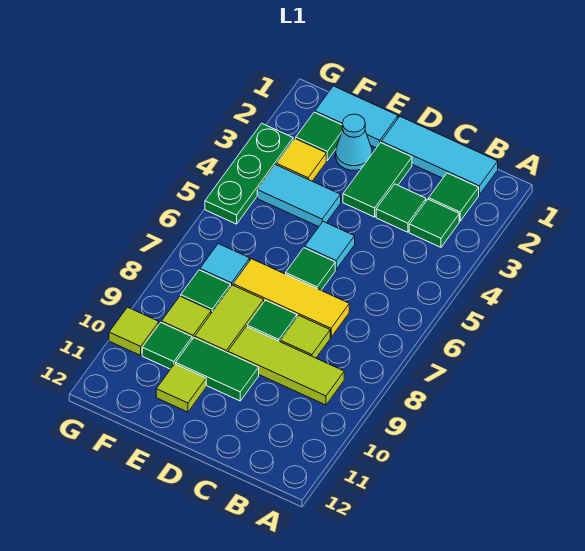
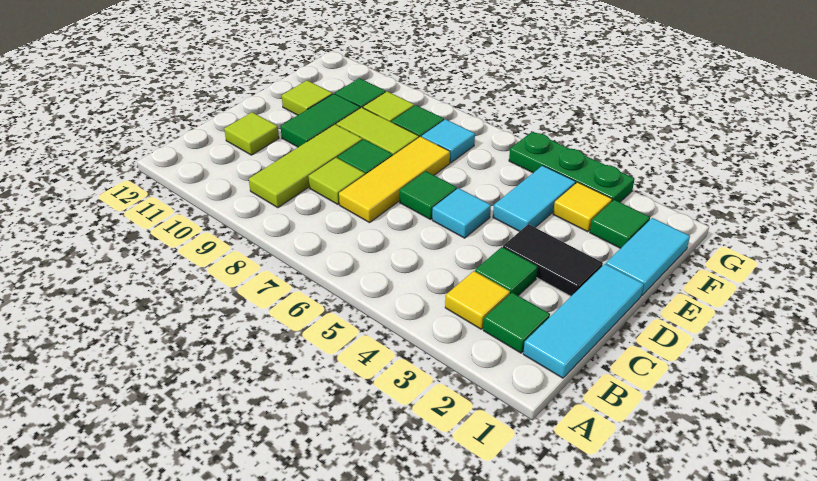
green tile B3 level 1 -> yellow tile B3 level 1
green tile D2:D3 level 1 -> black tile D2:D3 level 1
cyan cone E2 level 1 -> none
lime tile G10 level 1 -> lime tile C11 level 1

